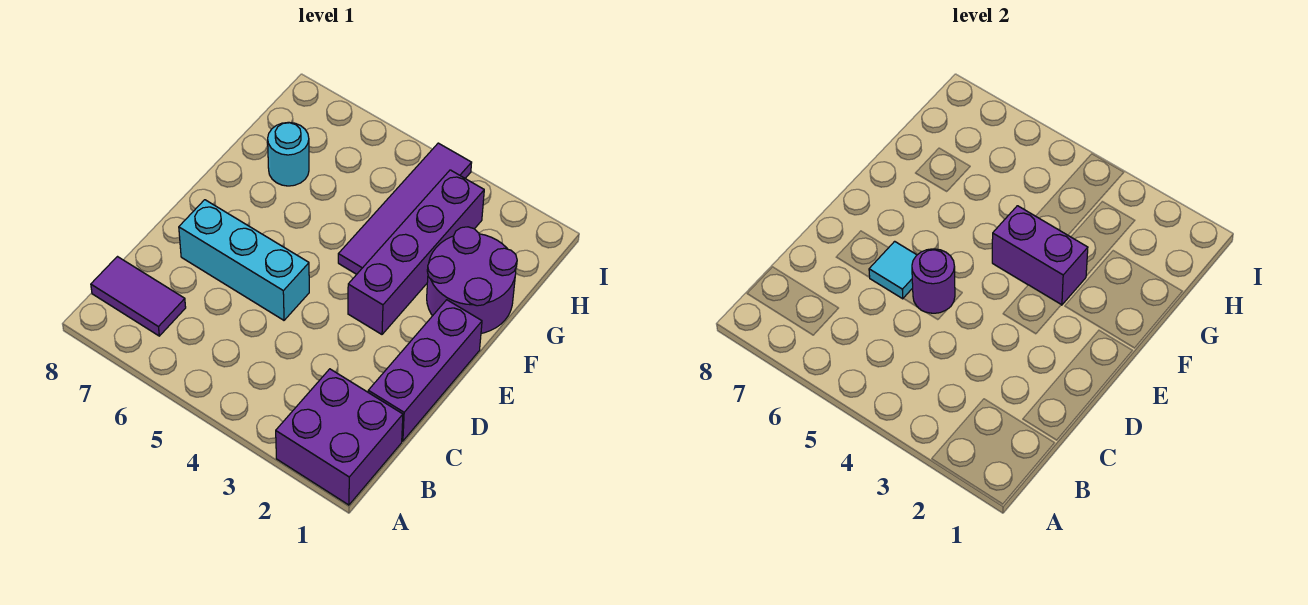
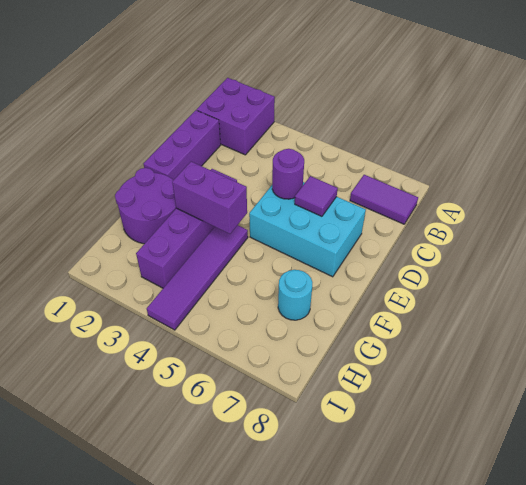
cyan brick D5:D7 level 1 -> cyan brick D5:E7 level 1
cyan tile D6 level 2 -> purple tile D6 level 2

